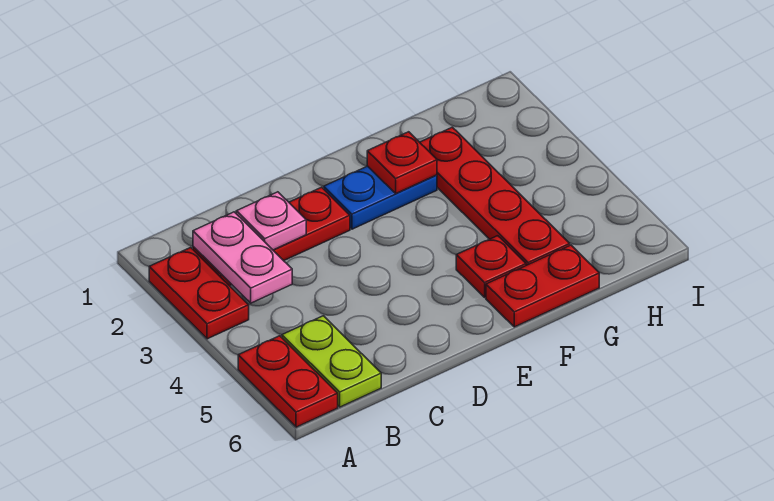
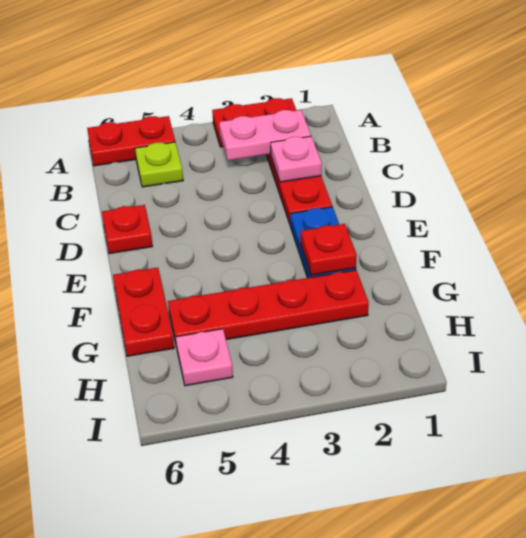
lime plate B5:B6 level 1 -> lime plate B5 level 1
red plate F5 level 1 -> red plate D6 level 1
none -> pink plate H5 level 1

